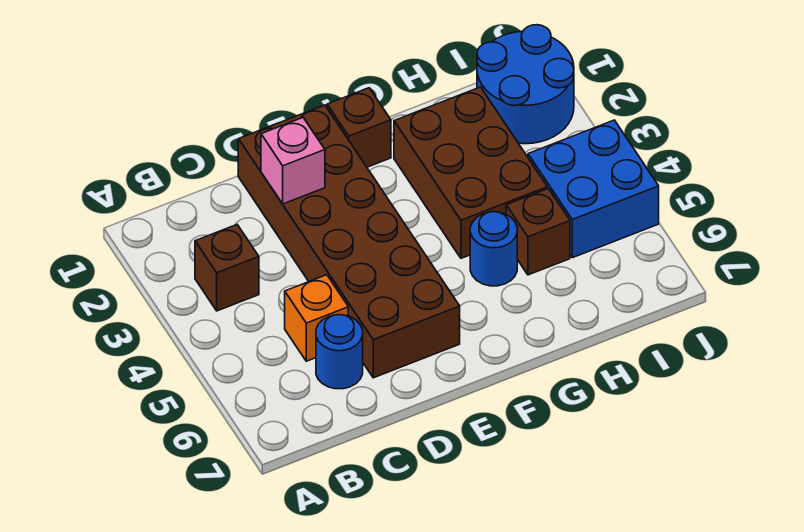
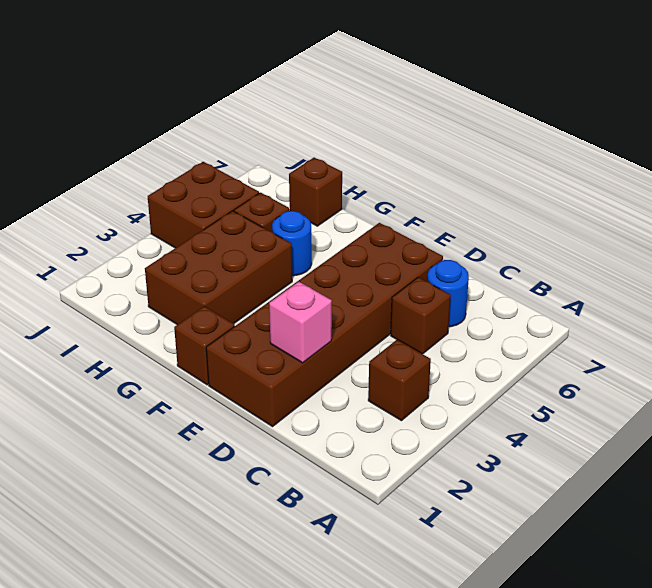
orange brick C5 level 1 -> brown brick C5 level 1
none -> brown brick H7 level 1
blue round brick I1:J2 level 1 -> none
blue brick I4:J5 level 1 -> brown brick I4:J5 level 1

